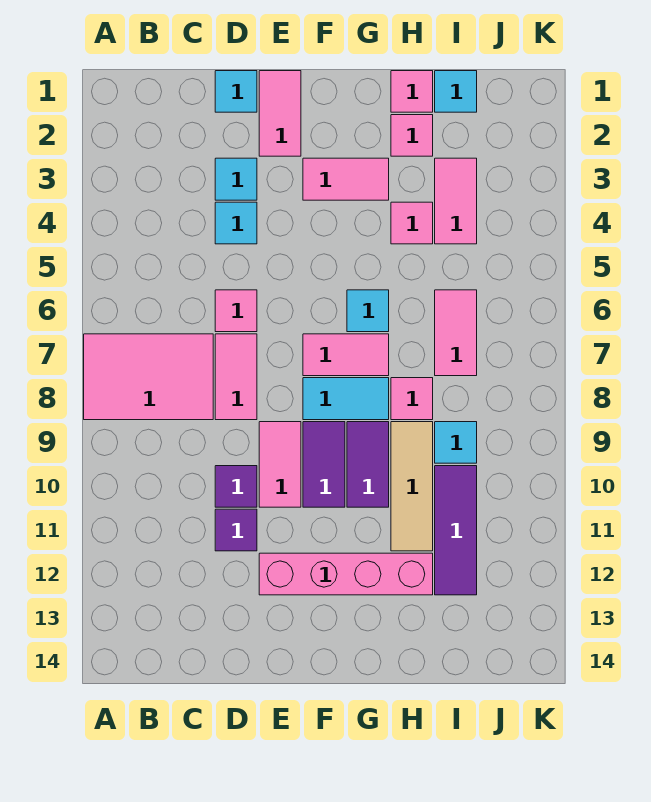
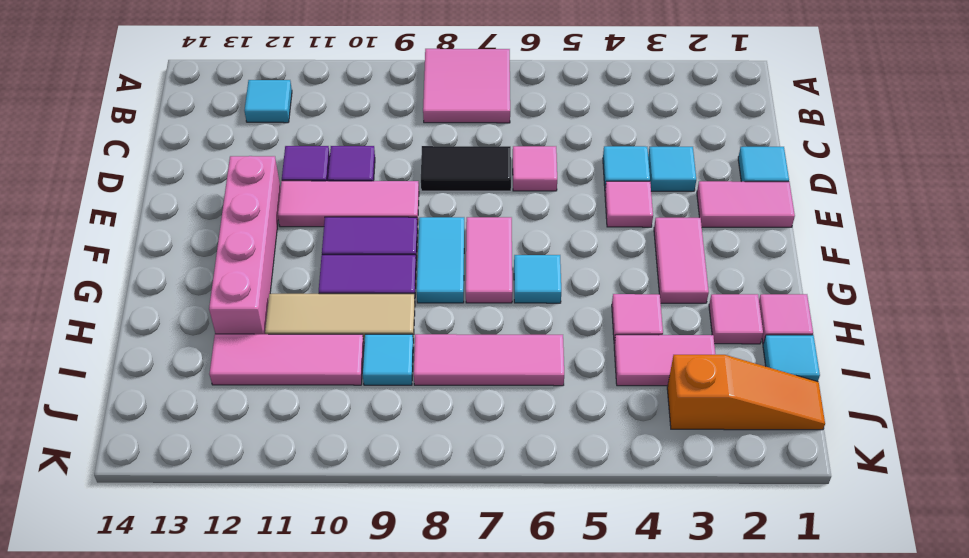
pink tile A7:C8 level 1 -> pink tile A7:B8 level 1
none -> cyan tile B12 level 1
pink tile D7:D8 level 1 -> black tile D7:D8 level 1
pink tile E9:E10 level 1 -> pink tile E9:E11 level 1
pink tile H8 level 1 -> pink tile E4 level 1
pink tile I6:I7 level 1 -> pink tile I6:I8 level 1
purple tile I10:I12 level 1 -> pink tile I10:I12 level 1
none -> orange slope J1:J3 level 1 top 3

